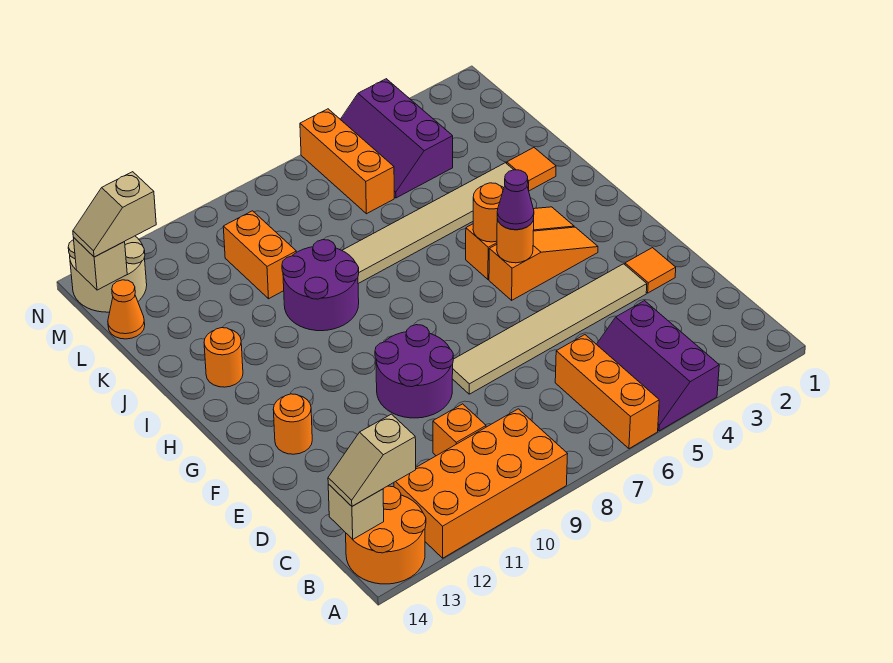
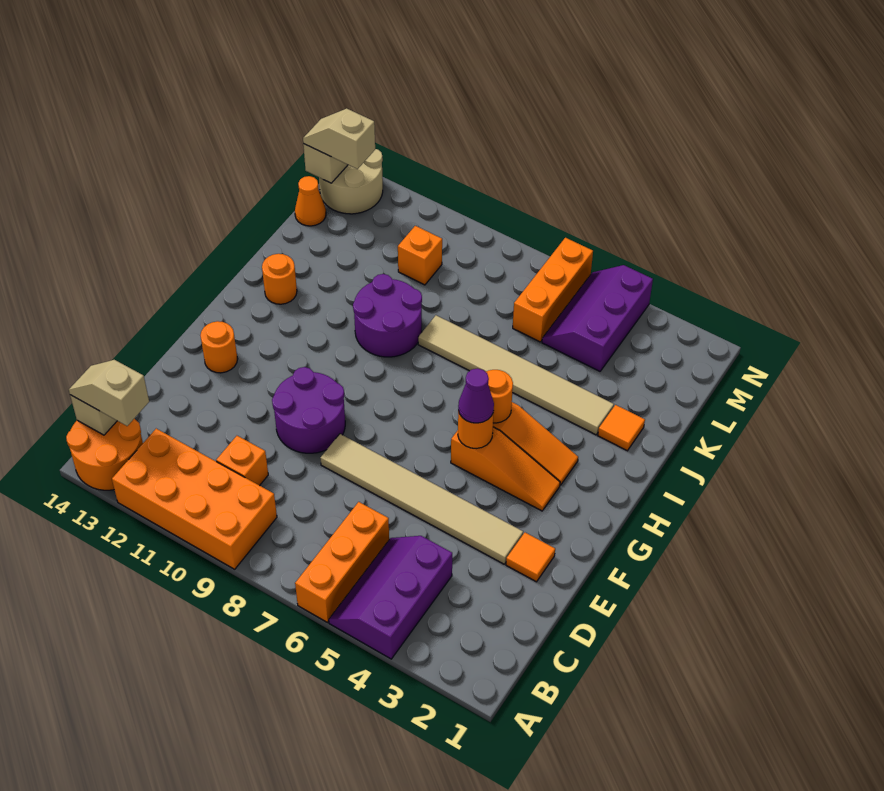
orange brick K10:L10 level 1 -> orange brick L10 level 1

